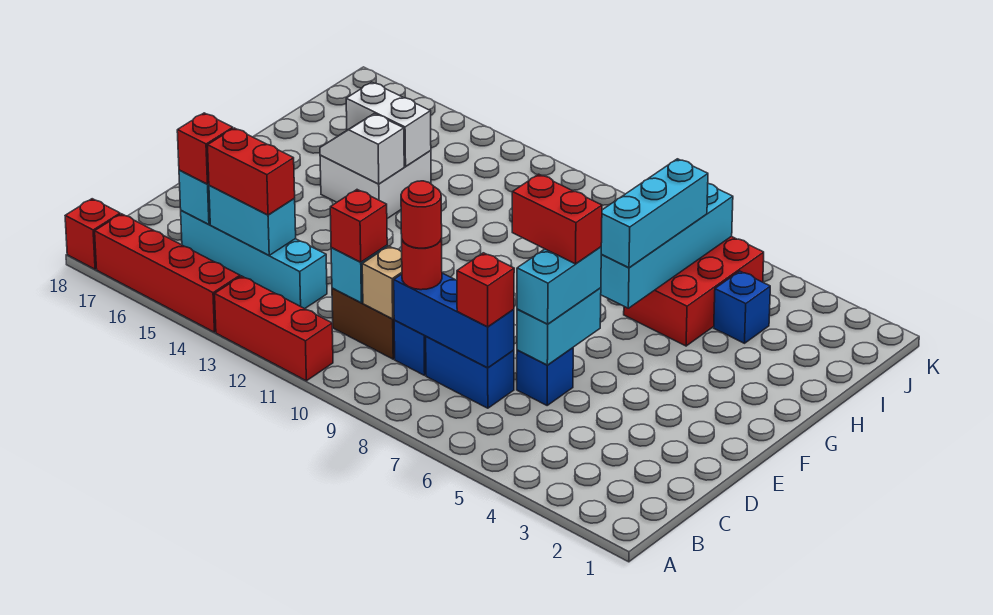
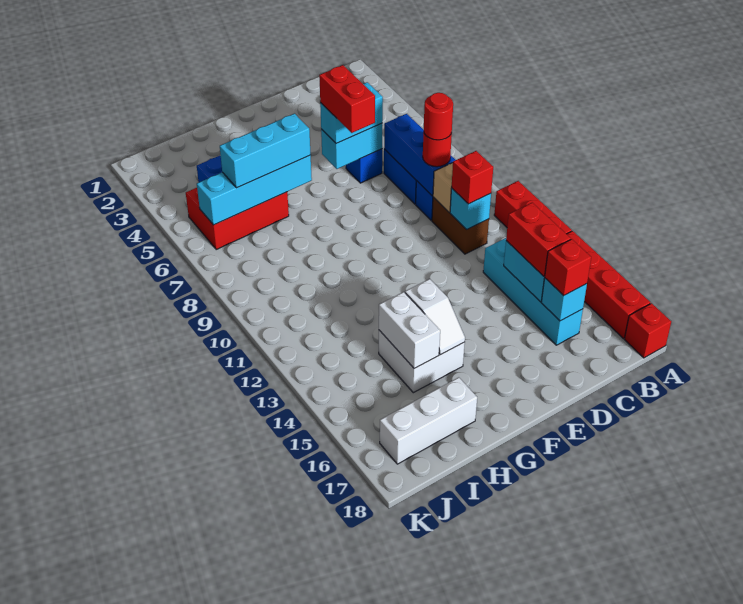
red brick C7 level 3 -> none
none -> white brick H17:J17 level 1

